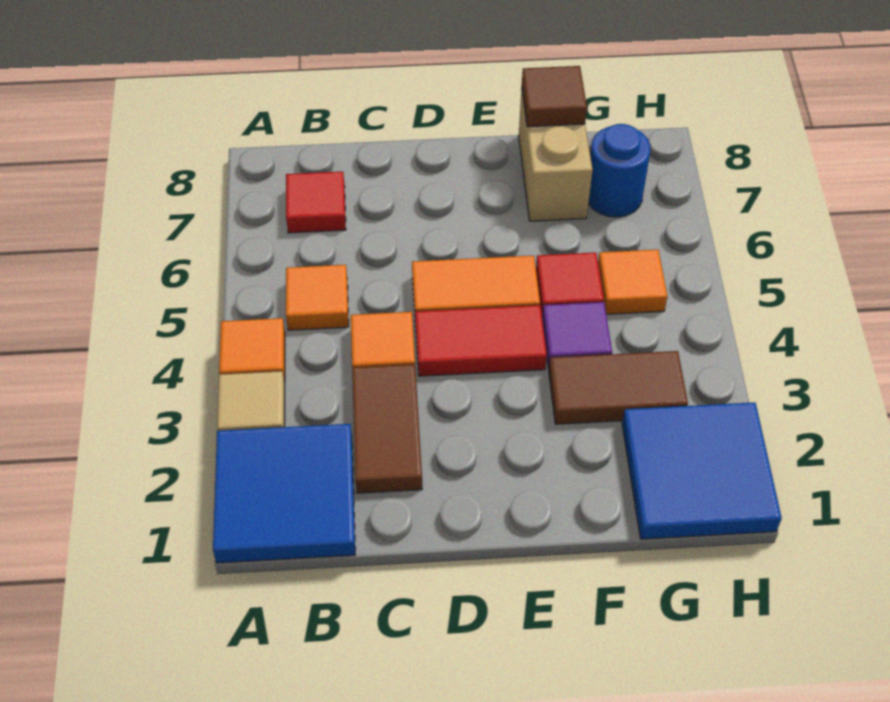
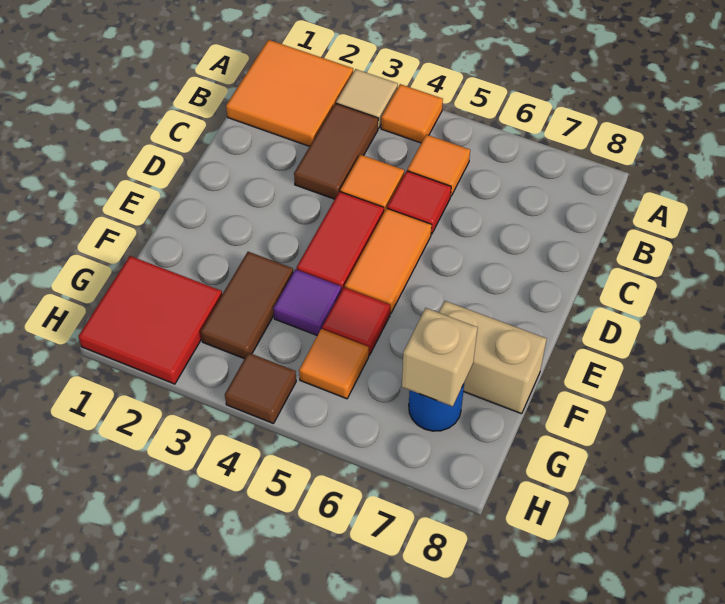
blue tile A1:B2 level 1 -> orange tile A1:B2 level 1
red tile B7 level 1 -> red tile C5 level 1
brown tile C2:C3 level 1 -> brown tile B3:C3 level 1
brown tile F8 level 2 -> brown tile H4 level 1
blue tile G1:H2 level 1 -> red tile G1:H2 level 1
none -> tan brick G7 level 2

